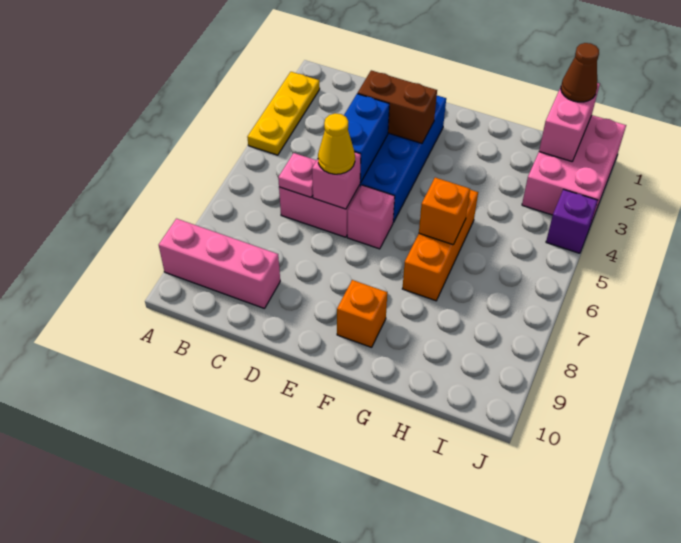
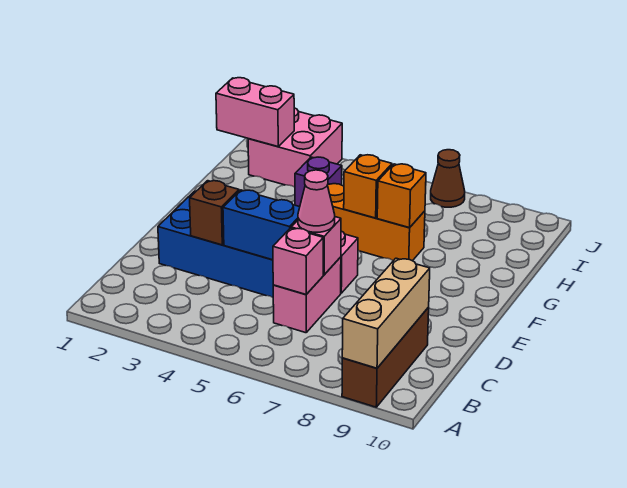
yellow plate A2:A4 level 1 -> none
pink brick A9:C9 level 1 -> brown brick A9:C9 level 1
none -> tan brick A9:C9 level 2
pink plate C6 level 2 -> pink brick C6 level 2
brown brick D3:E3 level 2 -> brown brick D3 level 2
yellow cone D6 level 3 -> pink cone D6 level 3
orange brick F9 level 1 -> orange brick G7 level 2
pink brick I1:J3 level 1 -> pink brick I2:J3 level 1
brown cone I1 level 3 -> brown cone J7 level 1
purple brick J4 level 1 -> purple brick H4 level 1

